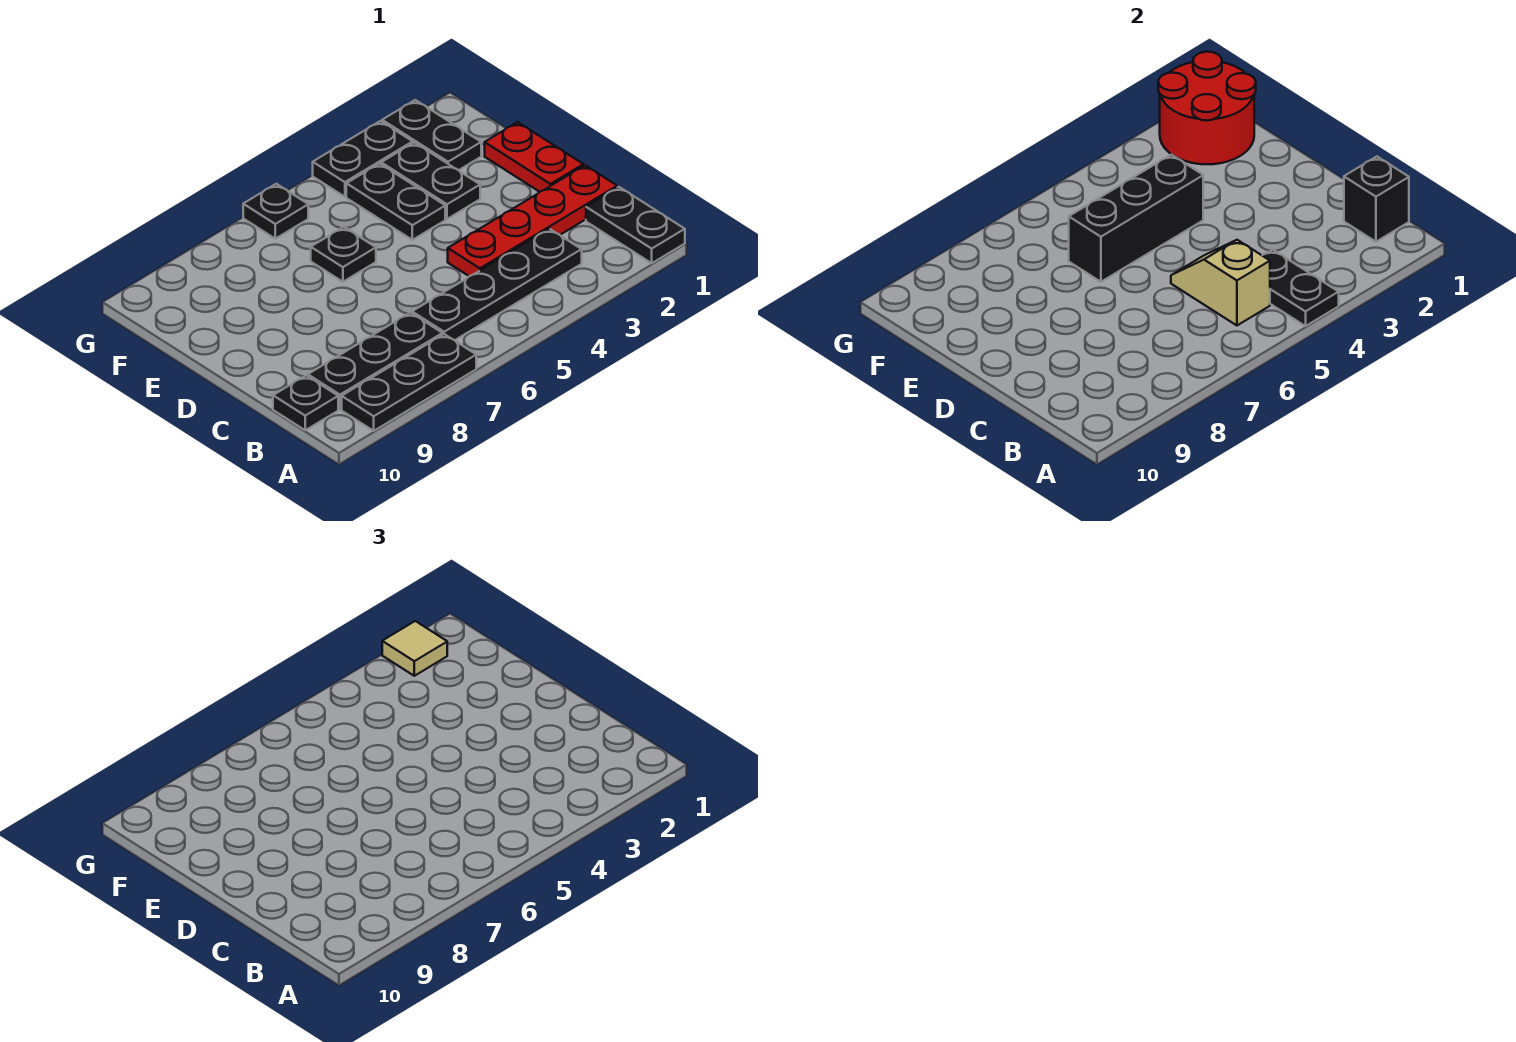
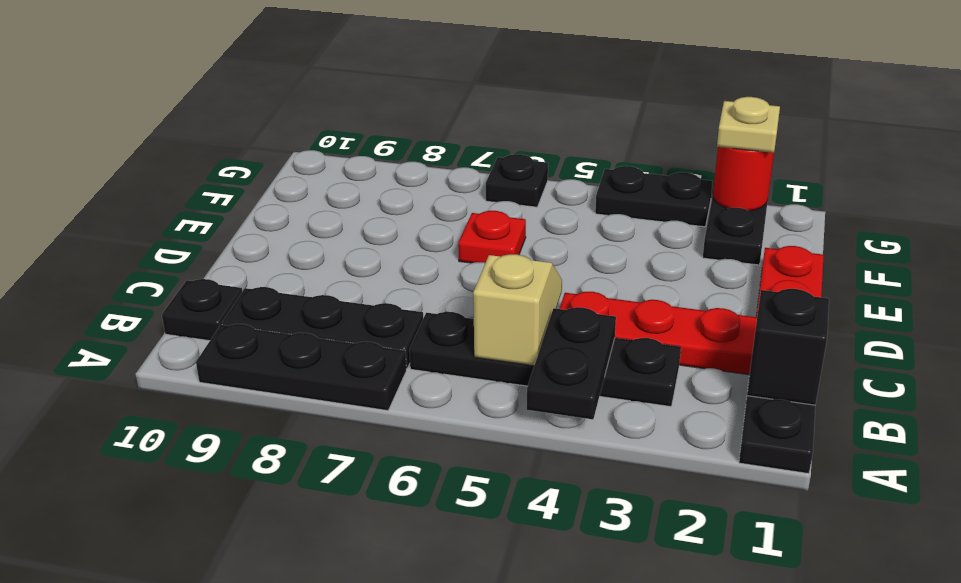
black plate E3:F3 level 1 -> none
black plate E4:F4 level 1 -> none
black brick E4:E6 level 2 -> none
black plate E6 level 1 -> red plate E6 level 1
red round brick F1:G2 level 2 -> red round brick G2 level 2
tan tile G2 level 3 -> tan plate G2 level 3

